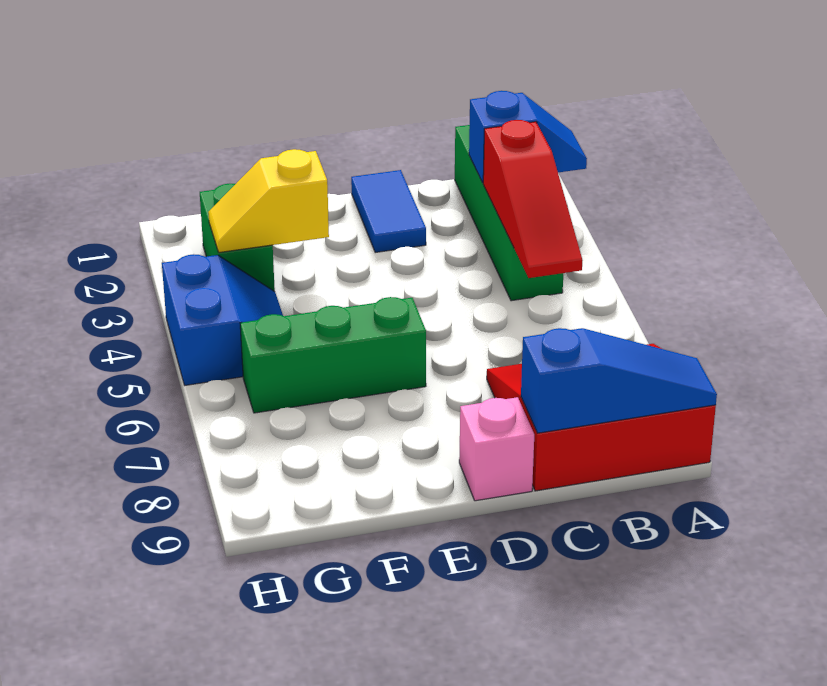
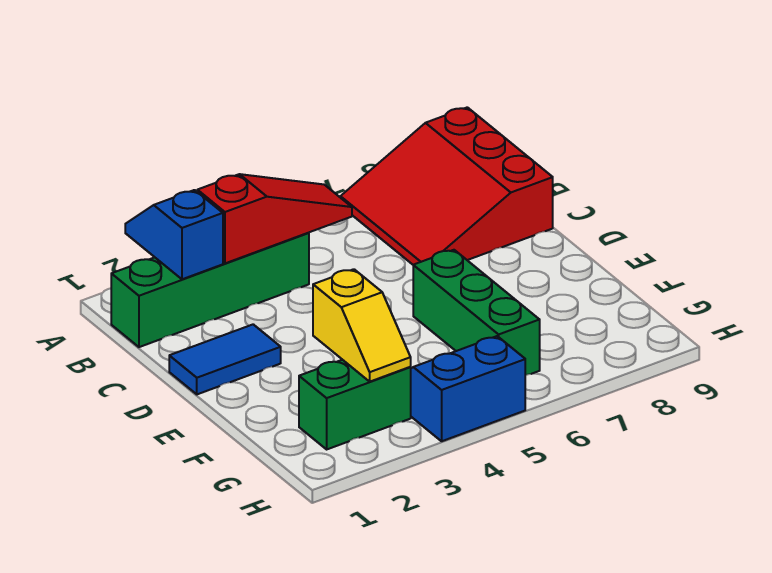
blue slope A9:C9 level 2 top C -> none
pink brick D9 level 1 -> none

